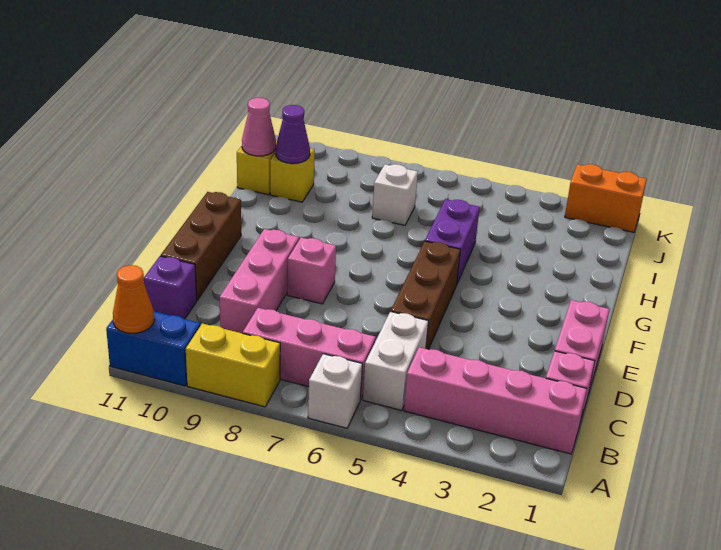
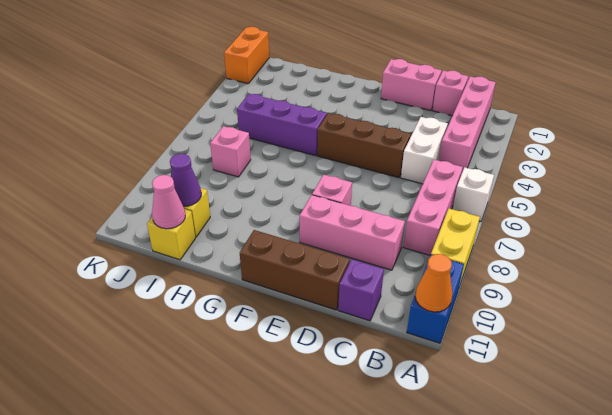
white brick B5:C5 level 1 -> white brick C4:C5 level 1
purple brick G5:H5 level 1 -> purple brick G5:I5 level 1
white brick I7 level 1 -> pink brick I7 level 1

